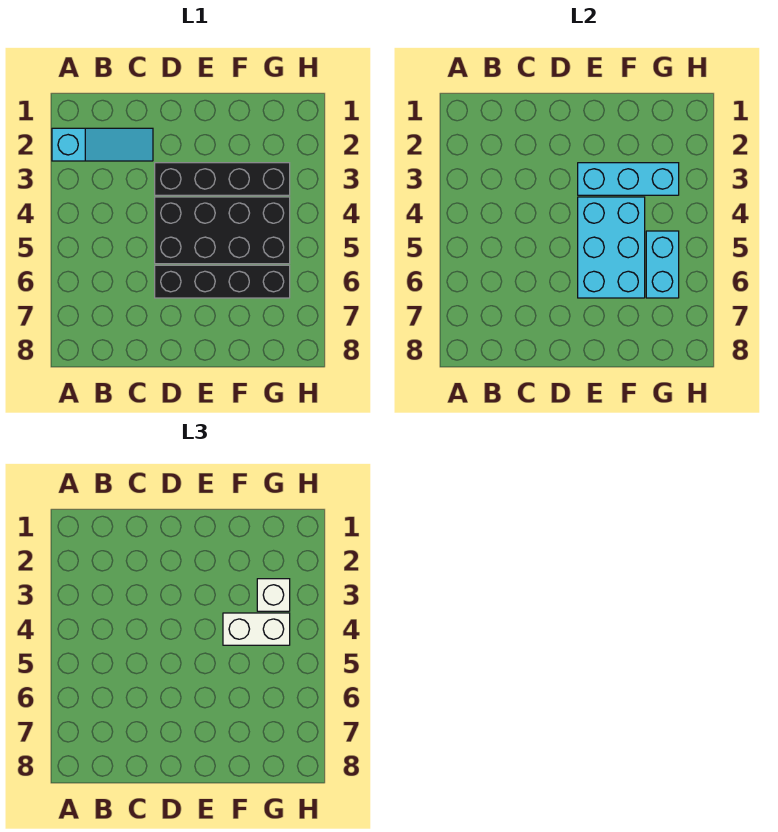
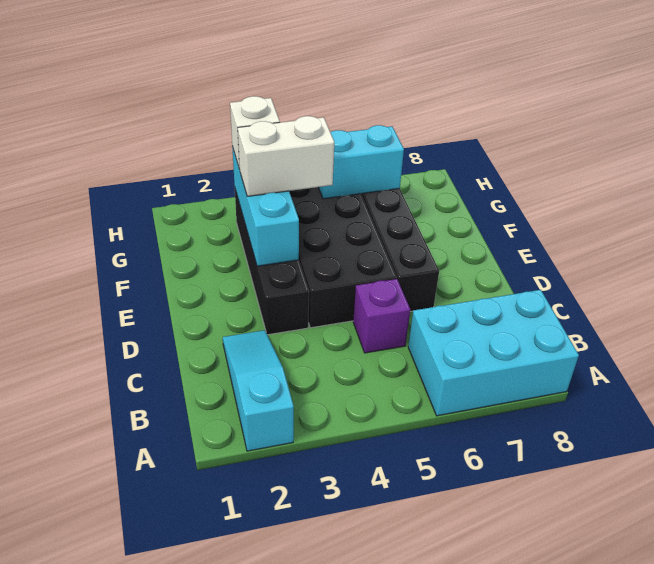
none -> purple brick C5 level 1
cyan brick E4:F6 level 2 -> cyan brick A6:B8 level 1
white brick F4:G4 level 3 -> white brick F3:F4 level 3

